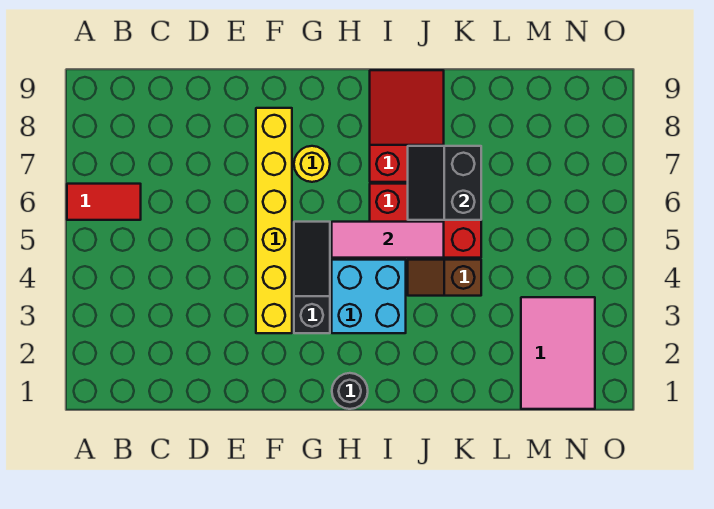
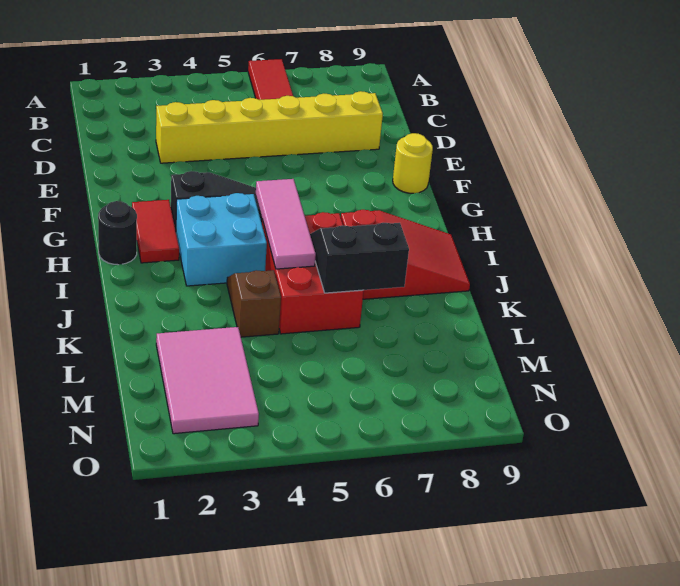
yellow brick F3:F8 level 1 -> yellow brick D3:D8 level 1
none -> red tile G2:H2 level 1
yellow round brick G7 level 1 -> yellow round brick F9 level 1
pink tile M1:N3 level 1 -> pink tile L2:N3 level 1

